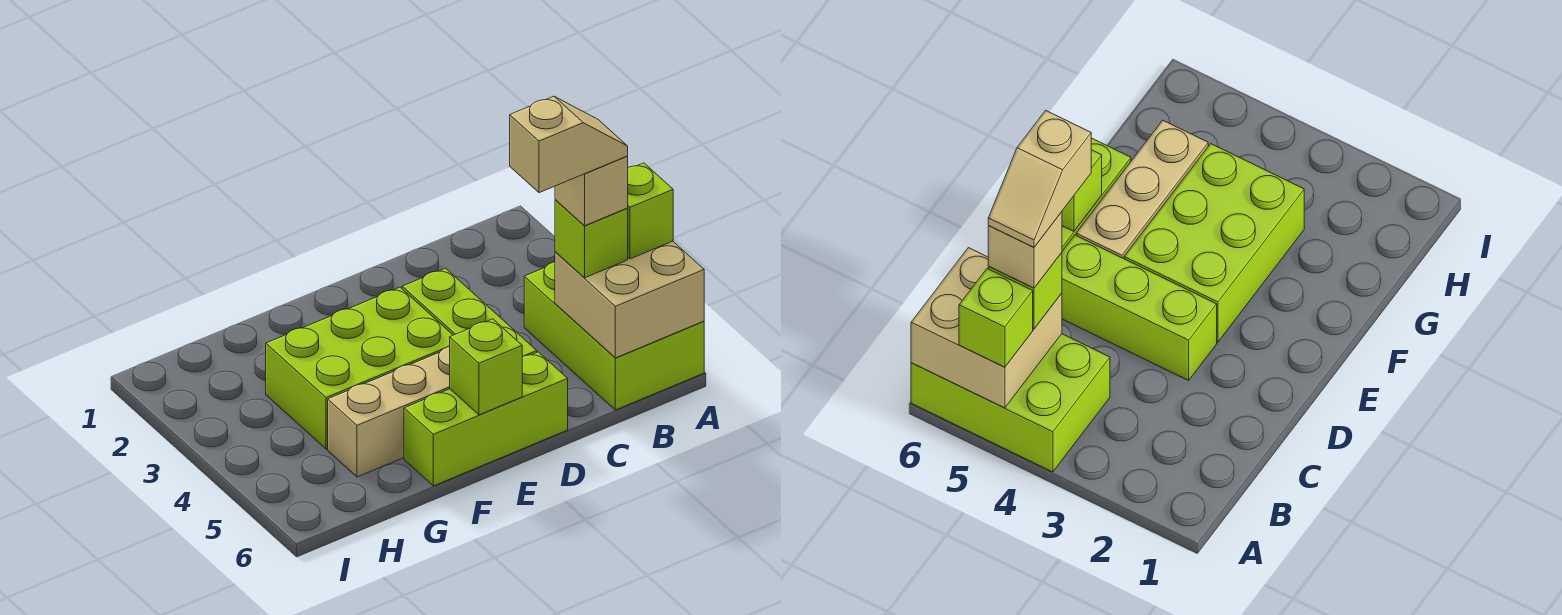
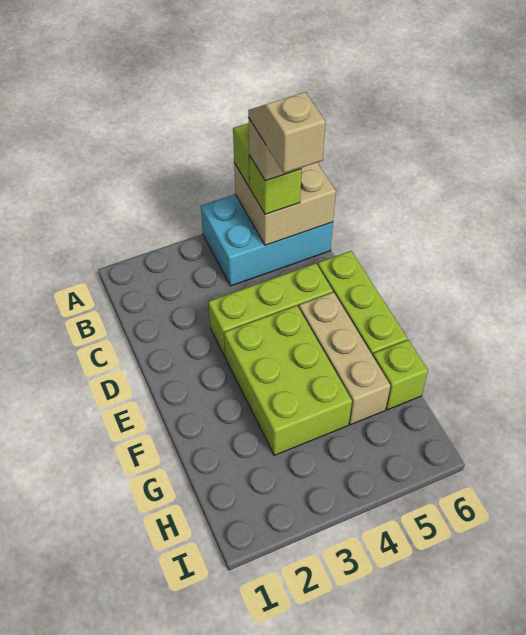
lime brick A4:B6 level 1 -> cyan brick A4:B6 level 1
lime brick E6 level 2 -> lime brick G6 level 1

